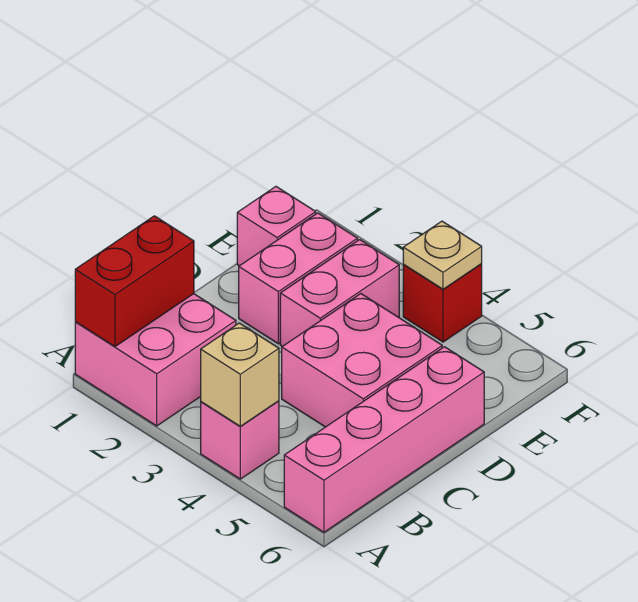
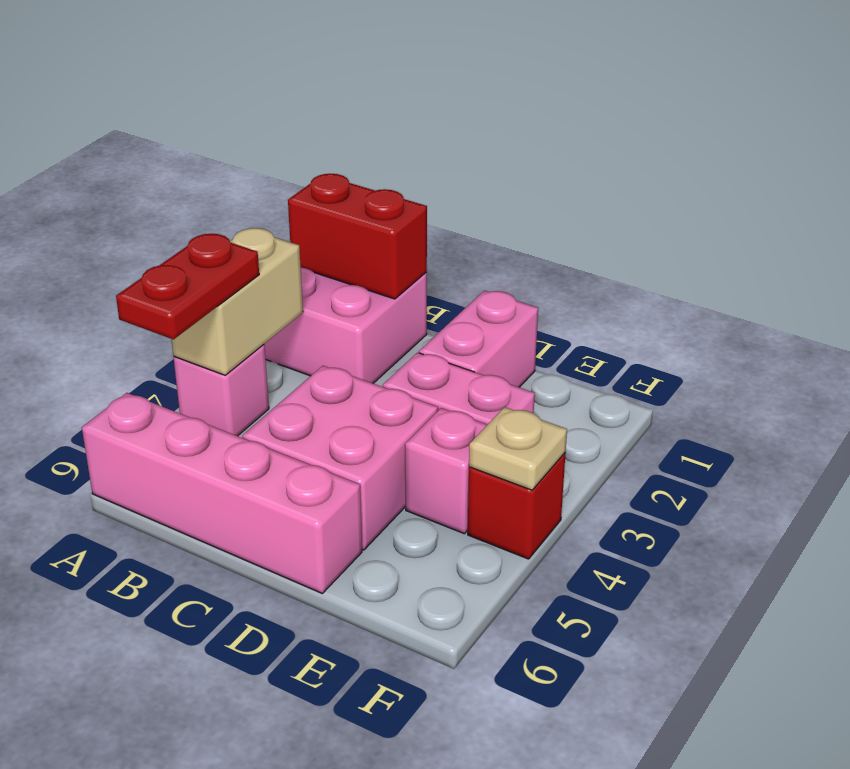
tan brick A4 level 2 -> tan brick A3:A4 level 2
none -> red plate A4:A5 level 3
pink brick D2:E2 level 1 -> pink brick D1:D2 level 1
pink brick E1 level 1 -> pink brick E4 level 1

